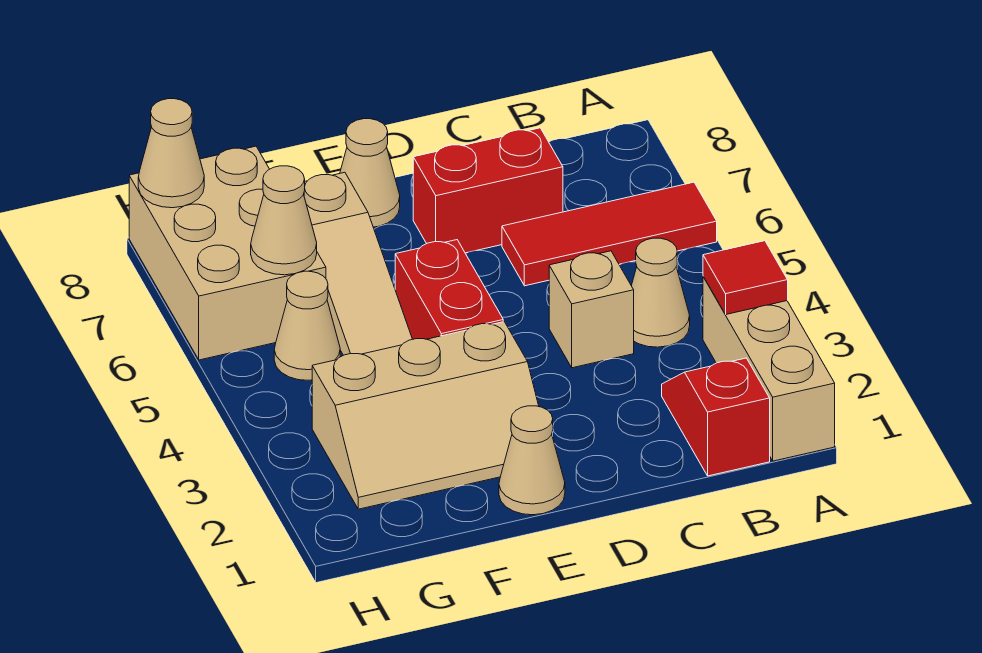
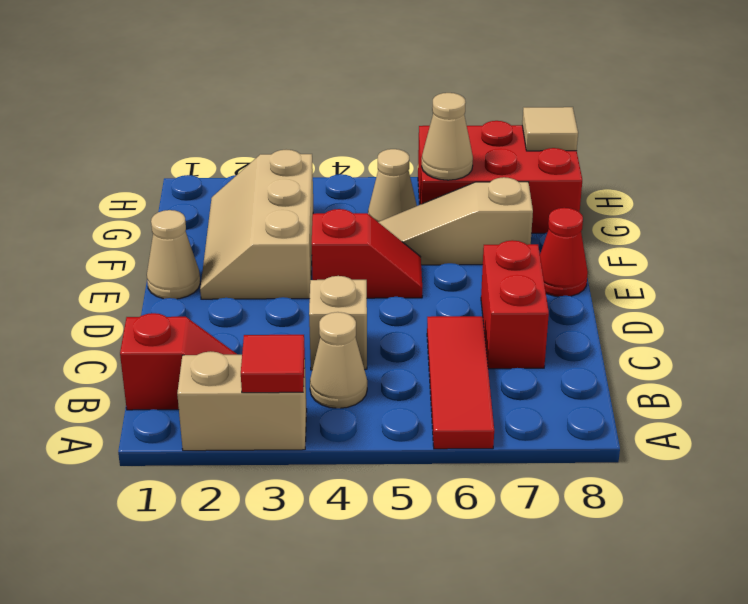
tan brick A1:A3 level 1 -> tan brick A2:A3 level 1
red brick E4:E5 level 1 -> red slope E4:E5 level 1 top 4
tan cone E8 level 1 -> red cone E8 level 1
tan brick G6:H8 level 1 -> red brick G6:H8 level 1
tan cone H8 level 2 -> tan tile H8 level 2

